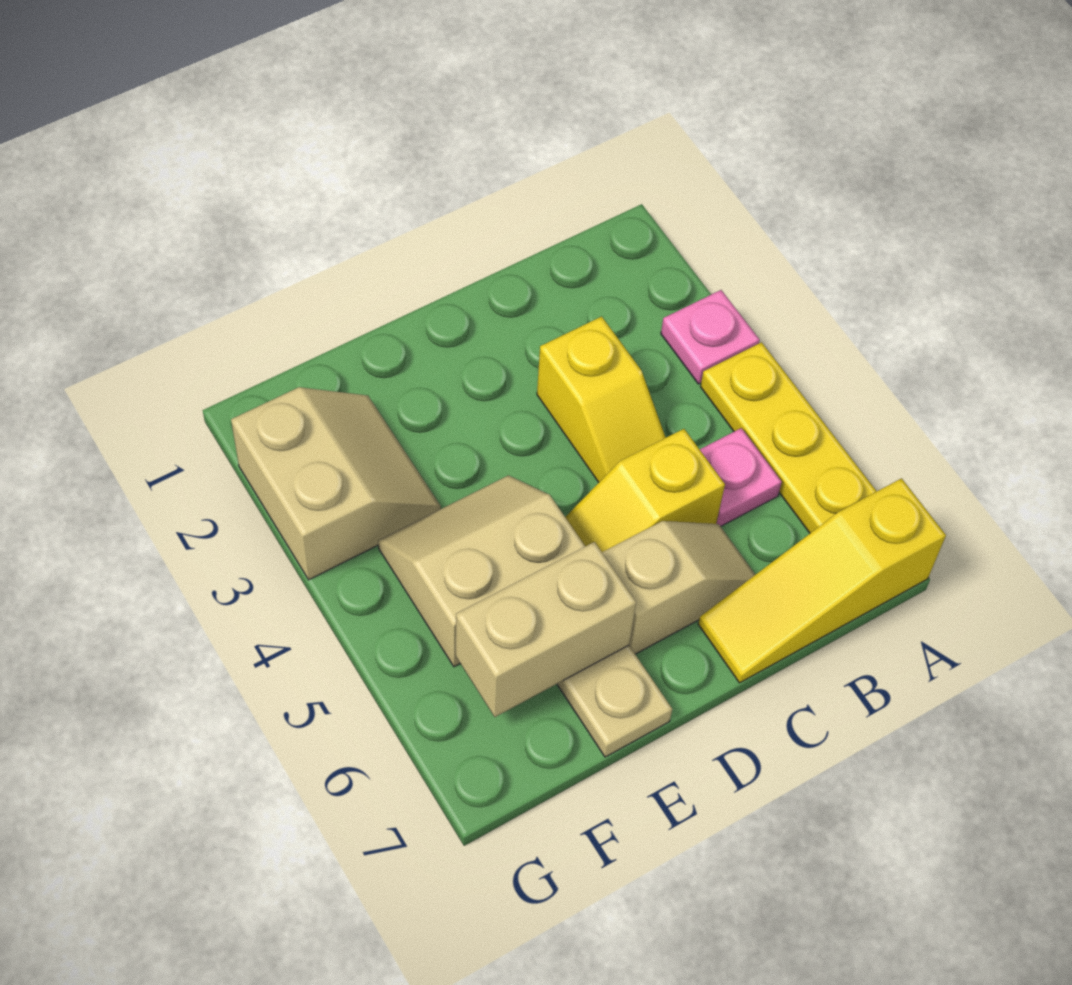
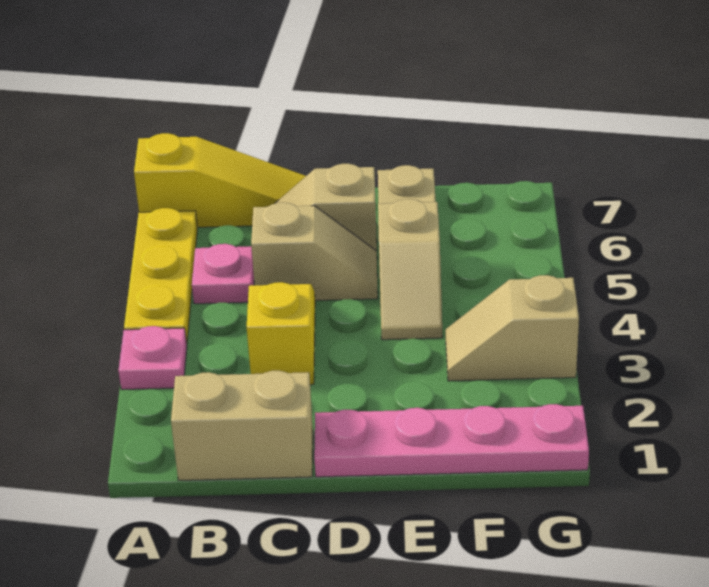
yellow slope C5:D5 level 1 top C -> tan slope C5:D5 level 1 top C
none -> pink plate D1:G1 level 1
tan slope E4:F5 level 1 top 5 -> tan slope E4:E5 level 1 top 5
tan brick E6:F6 level 2 -> tan brick B1:C1 level 1
tan slope F2:G3 level 1 top G -> tan slope F3:G3 level 1 top G

